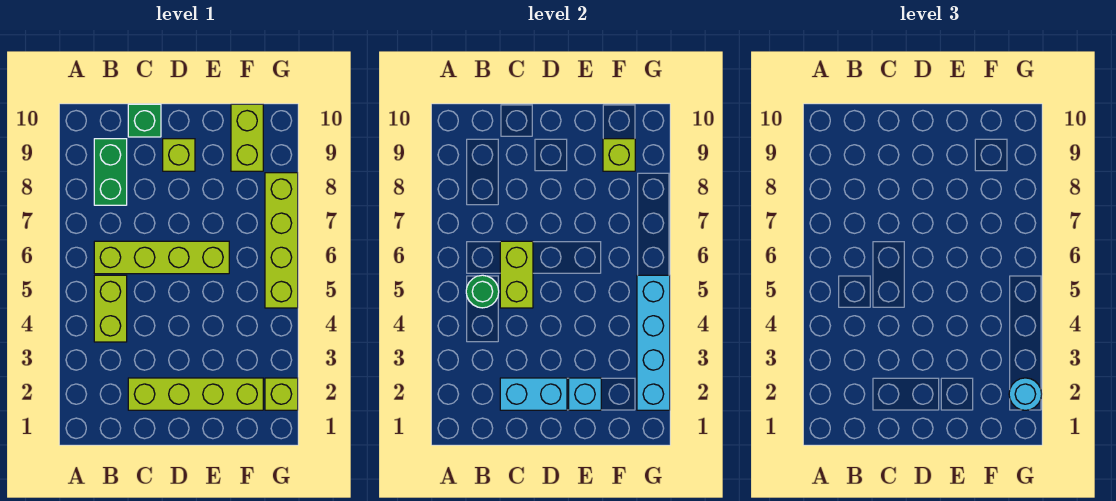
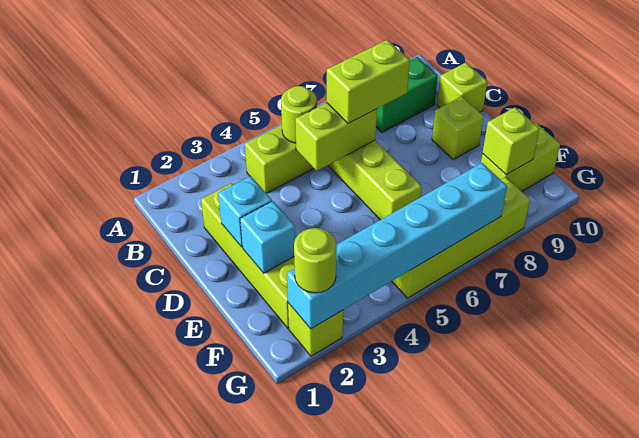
green round brick B5 level 2 -> lime round brick B5 level 2
cyan brick C2:D2 level 2 -> cyan brick D2 level 2
none -> lime brick C6:C7 level 3
green brick C10 level 1 -> lime brick C10 level 1
cyan brick G2:G5 level 2 -> cyan brick G2:G7 level 2
cyan round brick G2 level 3 -> lime round brick G2 level 3

